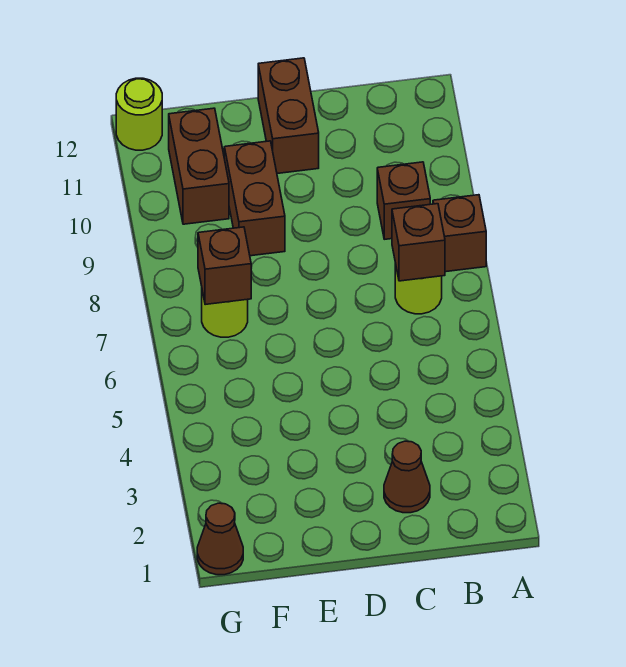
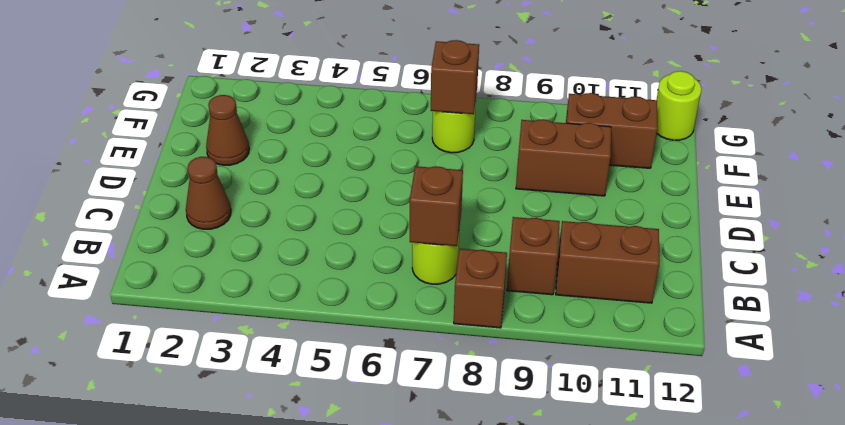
brown brick D11:D12 level 1 -> brown brick B10:B11 level 1
brown cone G1 level 1 -> brown cone E2 level 1

